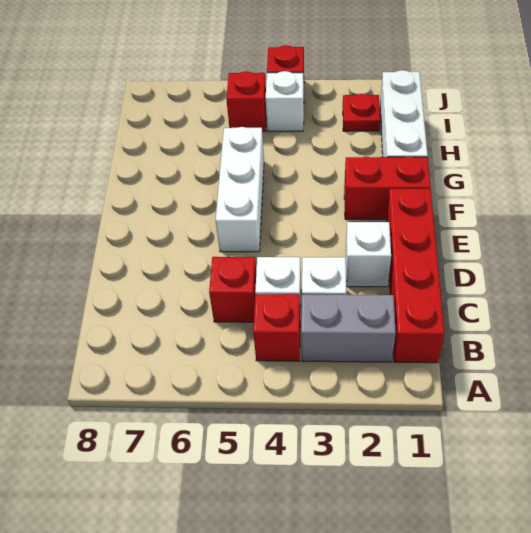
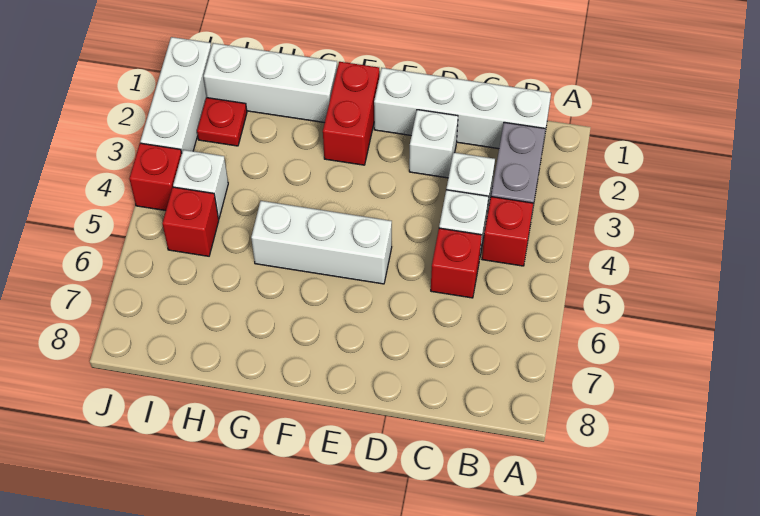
red brick B1:E1 level 1 -> white brick B1:E1 level 1
none -> white brick J1:J3 level 1

